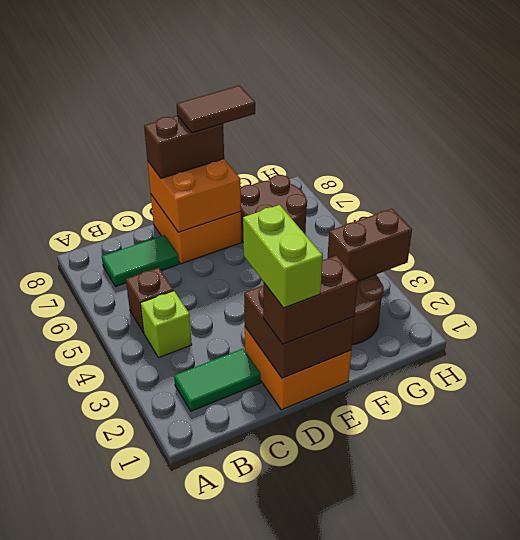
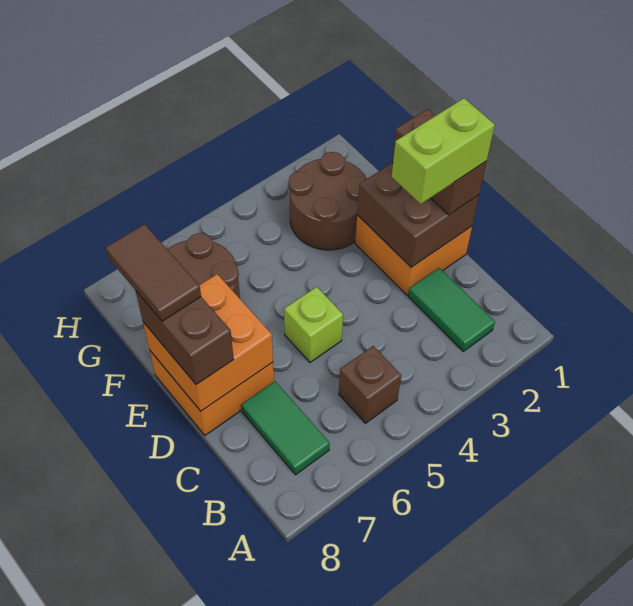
lime brick B4 level 1 -> lime brick D5 level 1
brown brick G3:H3 level 2 -> none

